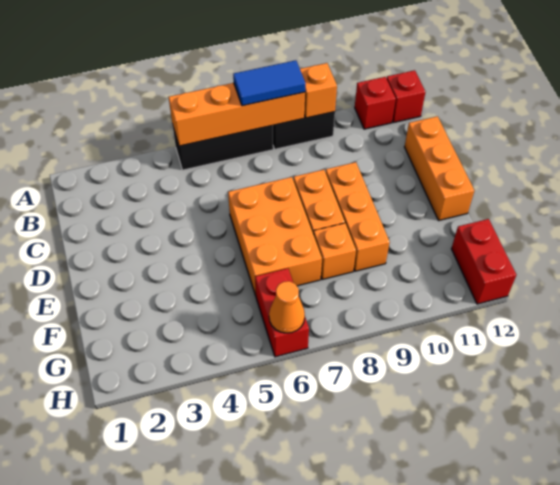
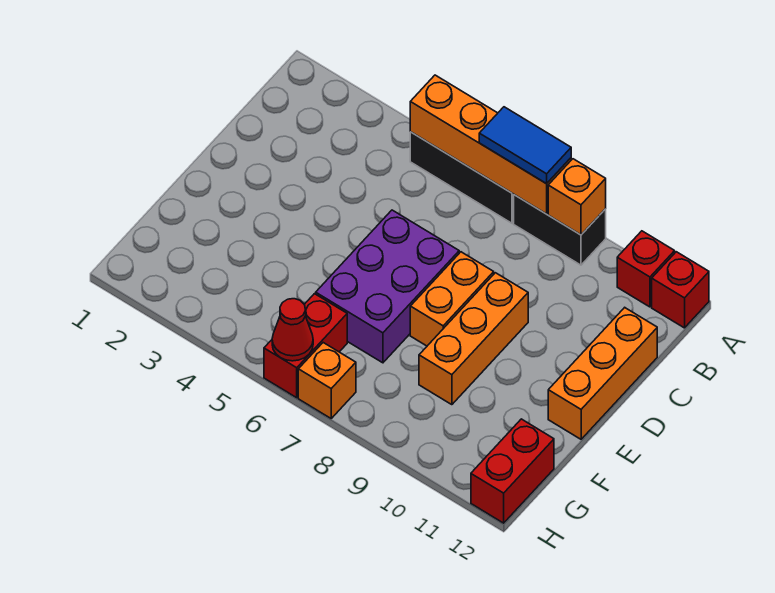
orange brick D6:F7 level 1 -> purple brick D6:F7 level 1
orange brick F8 level 1 -> orange brick H7 level 1
orange cone H6 level 2 -> red cone H6 level 2

